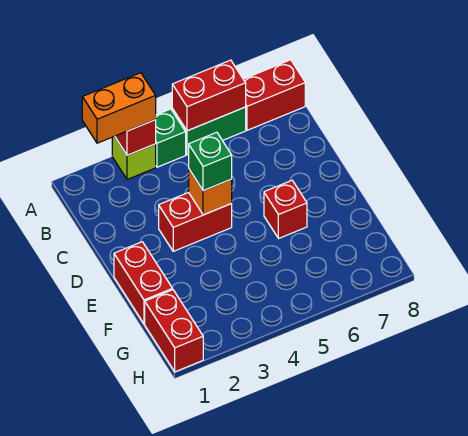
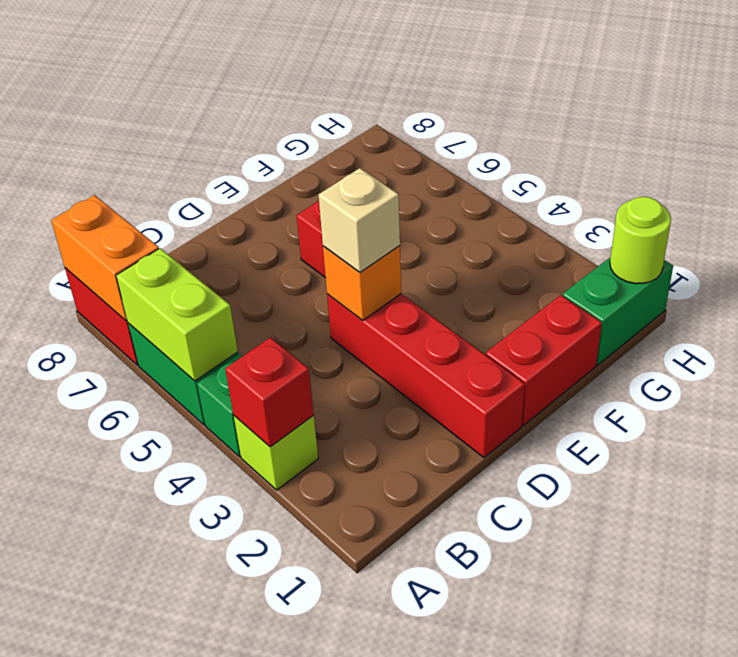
orange brick A2:A3 level 3 -> orange brick A7:A8 level 2
red brick A5:A6 level 2 -> lime brick A5:A6 level 2
red brick D3:D4 level 1 -> red brick D1:D4 level 1
green brick D4 level 3 -> tan brick D4 level 3
red brick G1:H1 level 1 -> green brick G1:H1 level 1
none -> lime round brick H1 level 2

